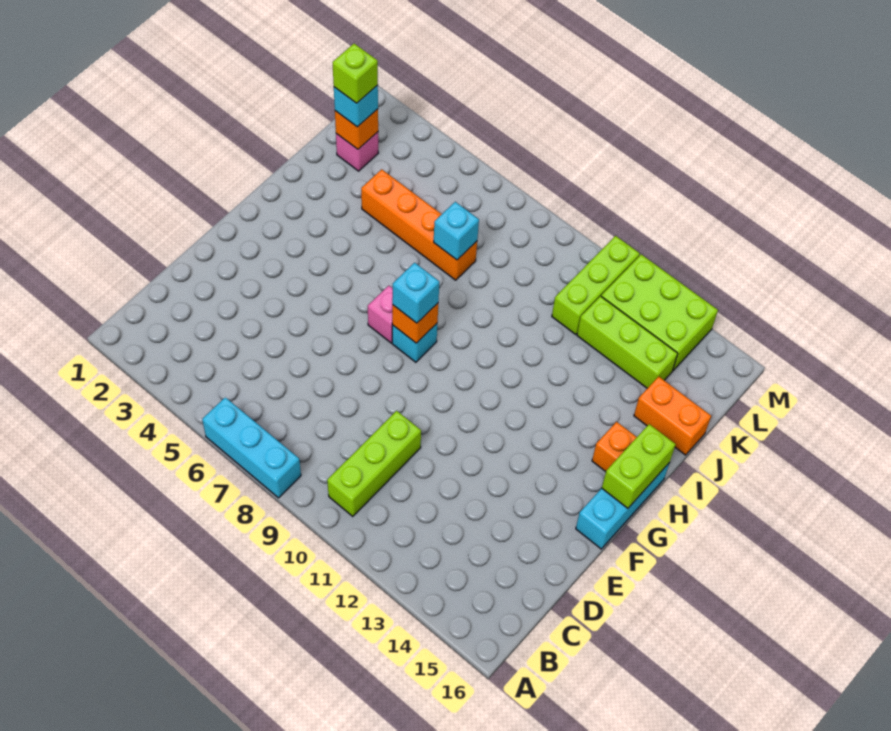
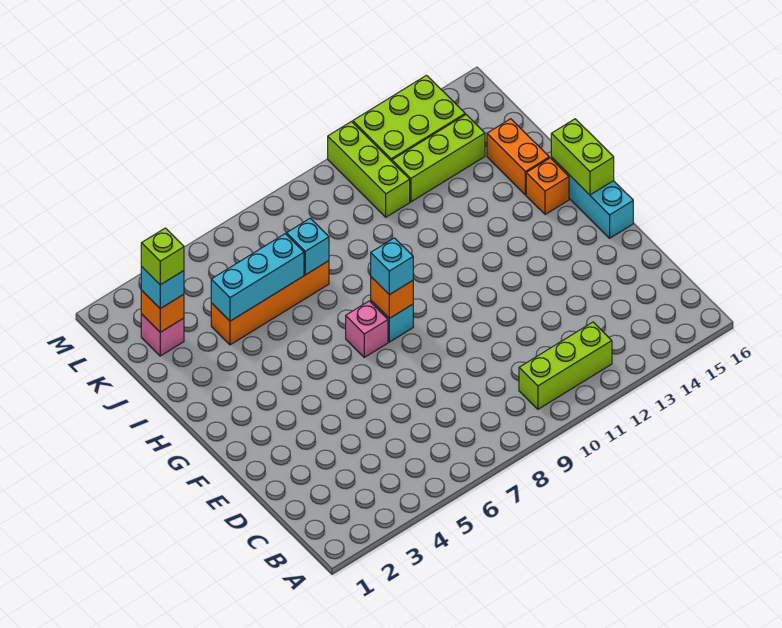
cyan brick A6:A8 level 1 -> cyan brick J4:J6 level 2
lime brick B10:D10 level 1 -> lime brick B10:B12 level 1
orange brick J15:J16 level 1 -> orange brick I15:J15 level 1

